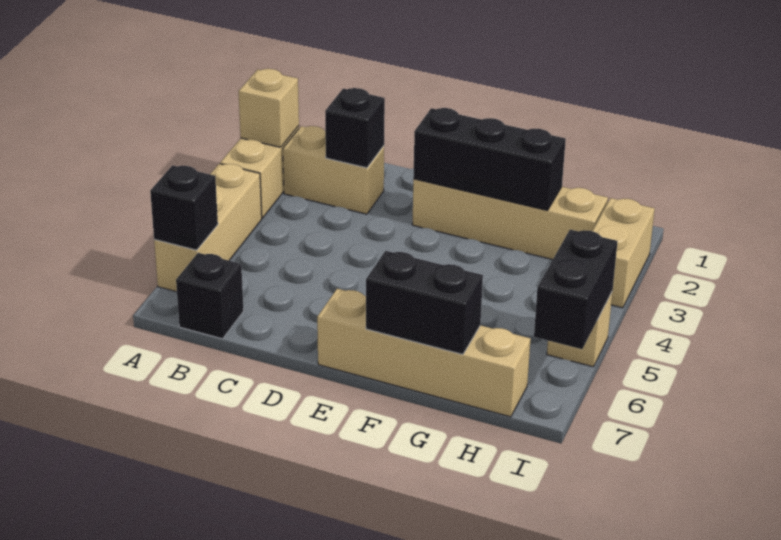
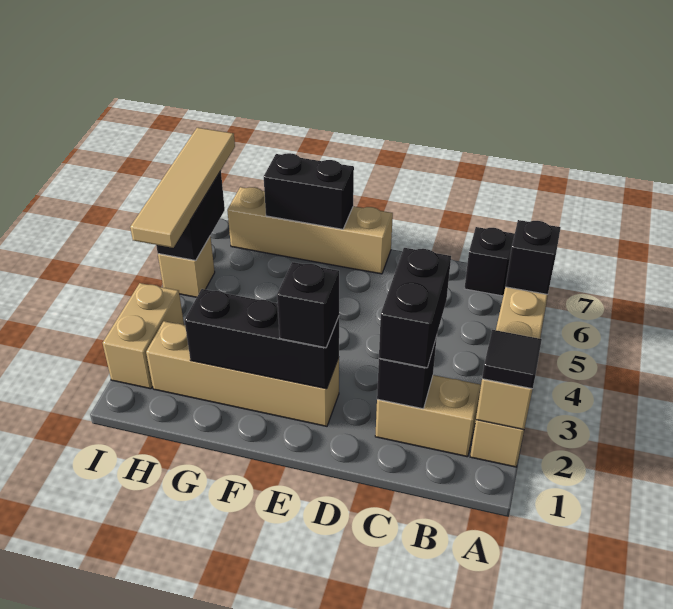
none -> black tile A2 level 3
none -> black brick C2:C3 level 3
none -> black brick E2 level 3
none -> tan tile I4:I7 level 3

